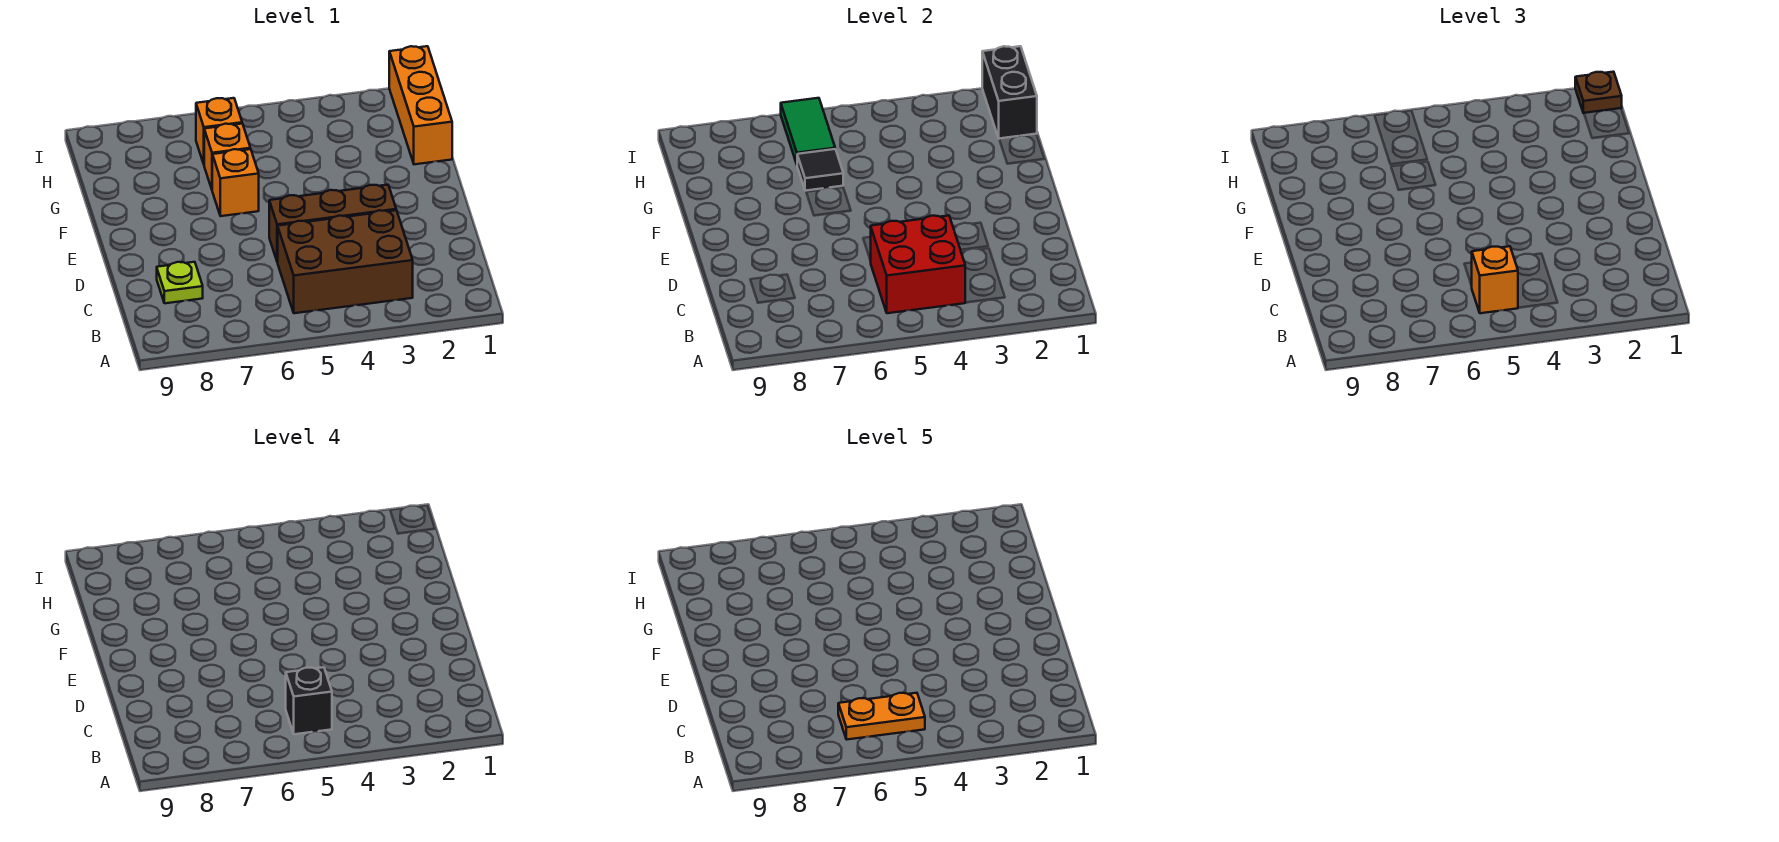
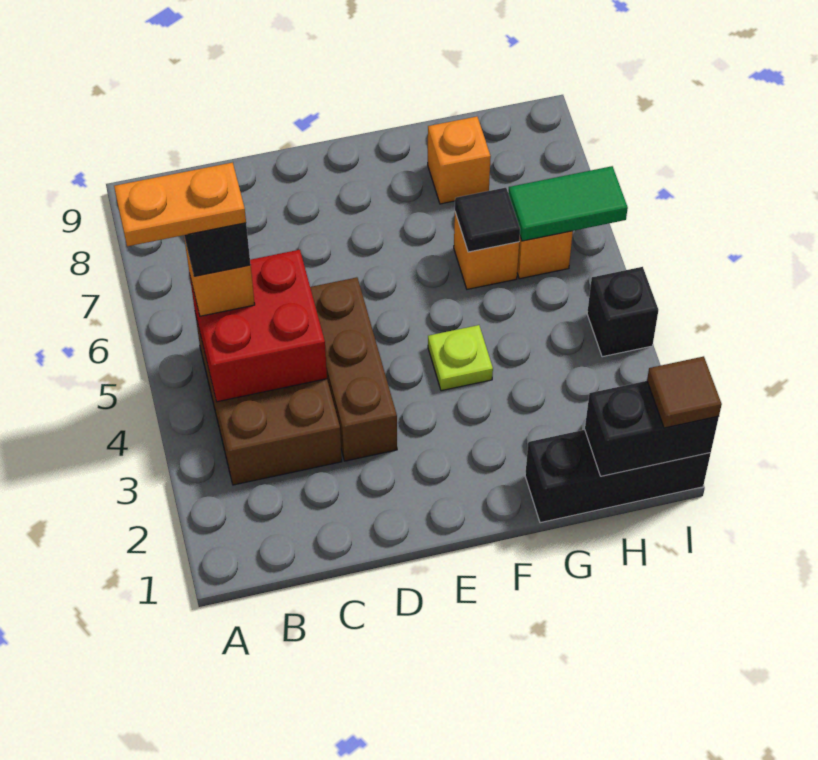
orange plate B5:B6 level 5 -> orange plate A5:B5 level 5
lime plate C8 level 1 -> lime plate F4 level 1
orange brick F6 level 1 -> orange brick G8 level 1
orange brick G1:I1 level 1 -> black brick G1:I1 level 1
brown plate I1 level 3 -> brown tile I1 level 3
none -> black brick I4 level 1

